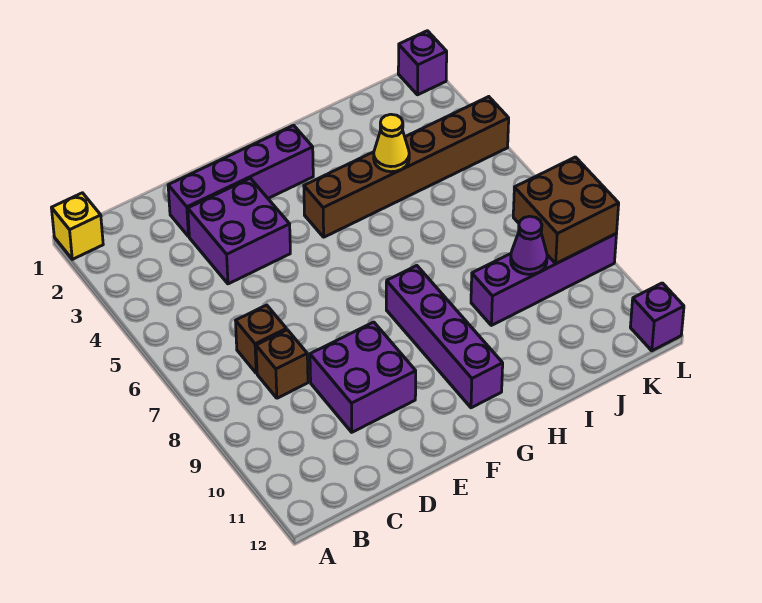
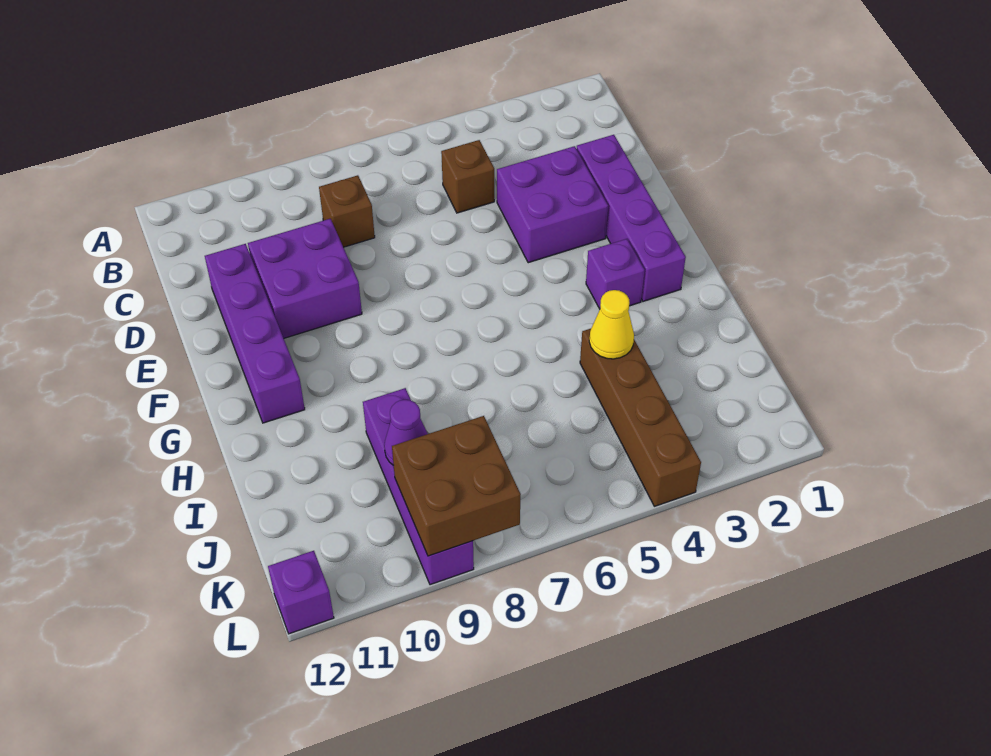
yellow brick A1 level 1 -> none
brown brick C7 level 1 -> brown brick C5 level 1
brown brick G4:L4 level 1 -> brown brick I4:L4 level 1
purple brick G8:G11 level 1 -> purple brick D11:G11 level 1
purple brick L1 level 1 -> purple brick G3 level 1

